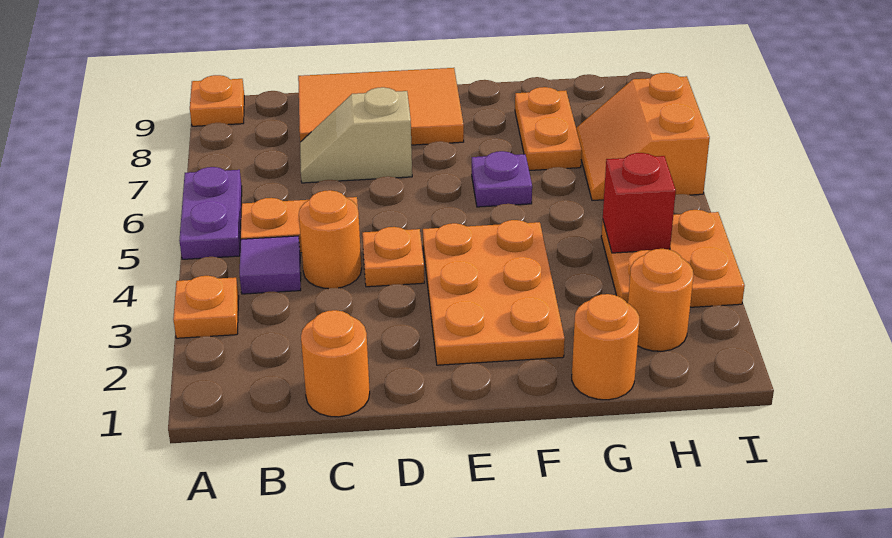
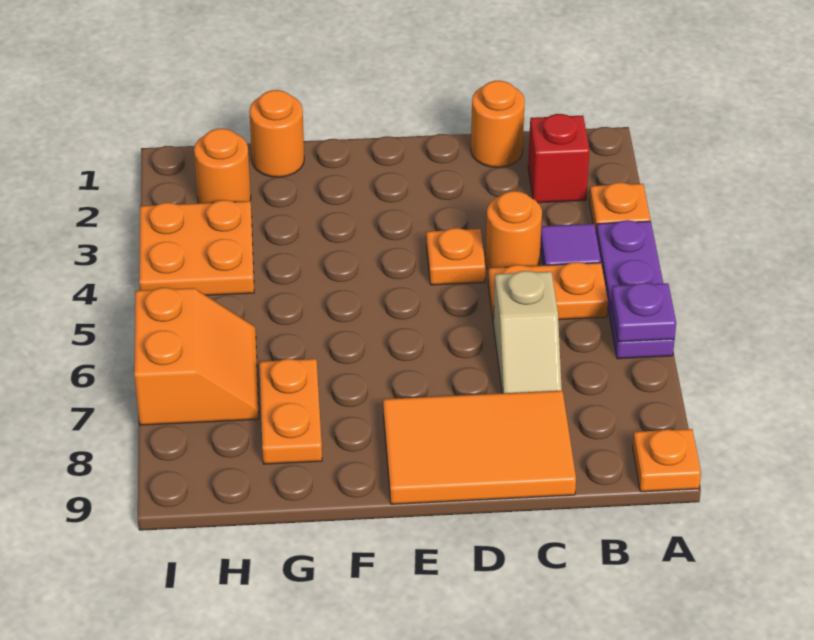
purple plate A5:A6 level 1 -> purple plate A4:A6 level 1
tan slope C7:D7 level 1 top D -> tan slope C6:C7 level 1 top 6
orange plate E2:F4 level 1 -> none
purple plate F6 level 1 -> purple plate A6 level 2
red brick H4 level 2 -> red brick B2 level 1

